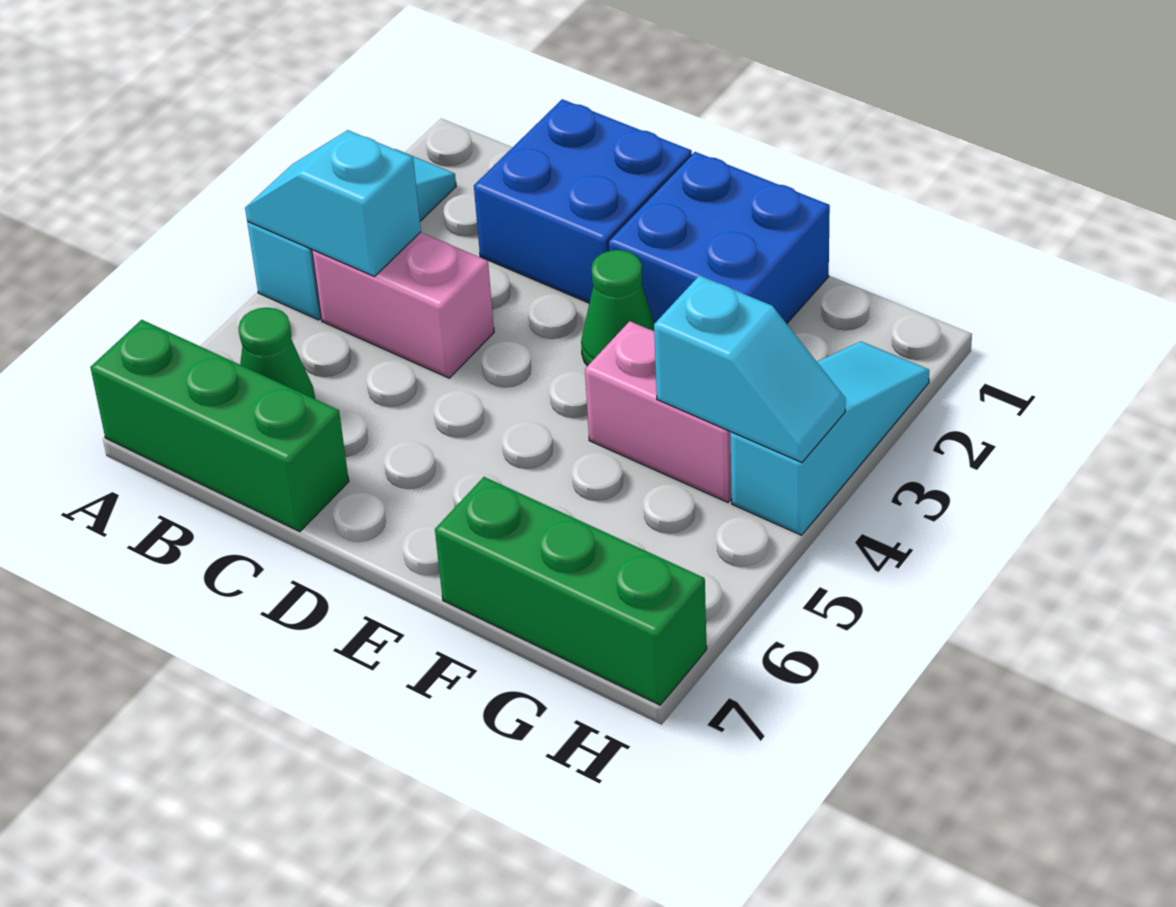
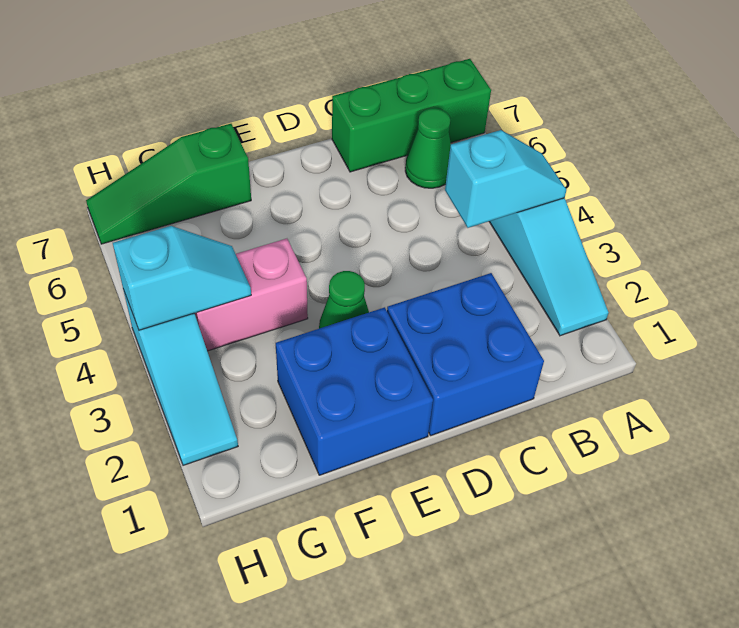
pink brick B4:C4 level 1 -> none
green brick F7:H7 level 1 -> green slope F7:H7 level 1 top F
cyan slope G4:H4 level 2 top G -> cyan slope G4:H4 level 2 top H

